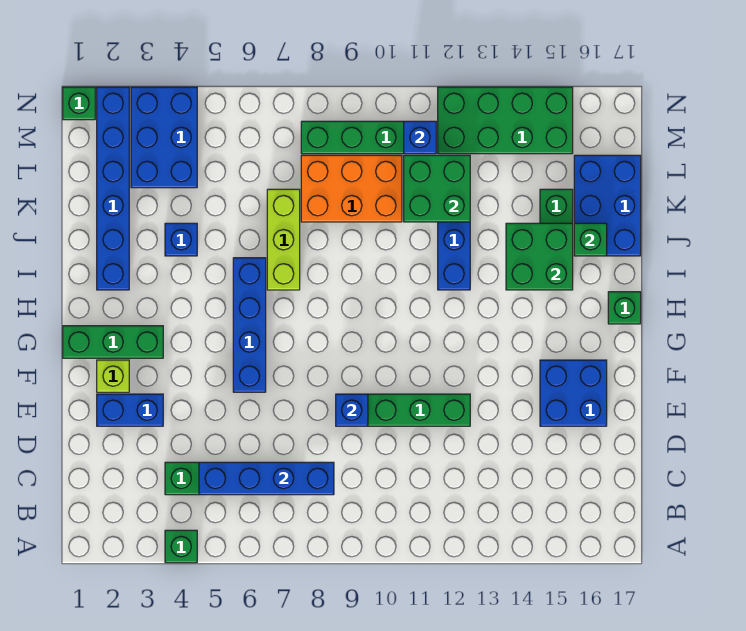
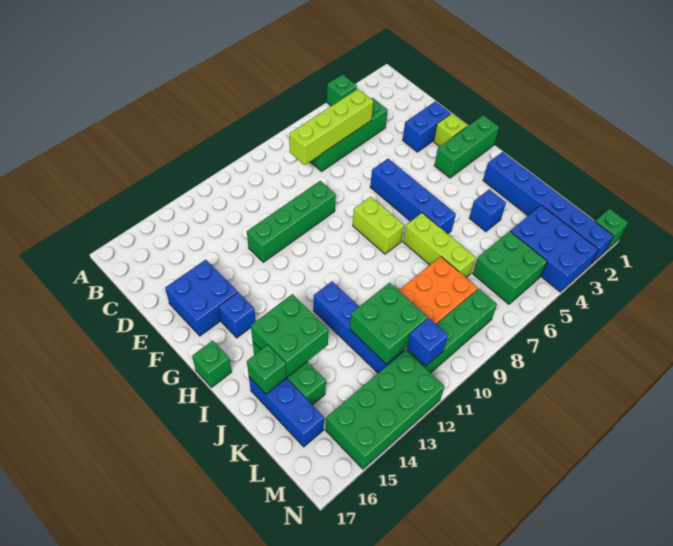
blue brick C5:C8 level 2 -> lime brick C5:C8 level 2
blue brick E9 level 2 -> blue brick G15 level 1
none -> lime brick G8:H8 level 1
blue brick J16:L17 level 1 -> blue brick J16:L16 level 1
none -> green brick L5:M6 level 1

